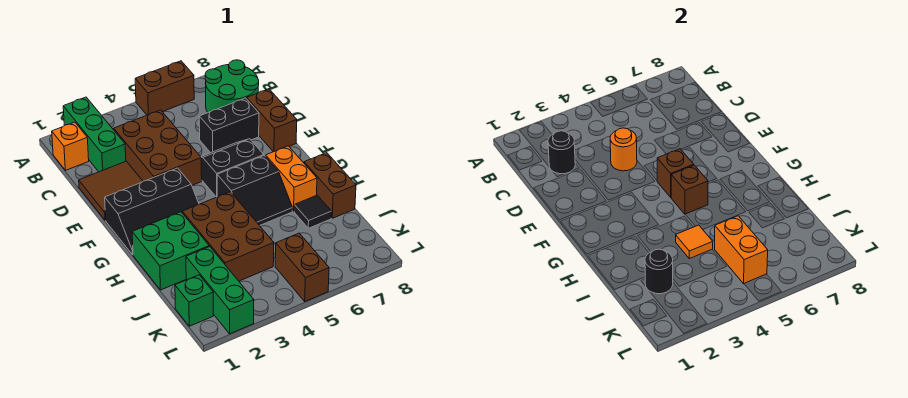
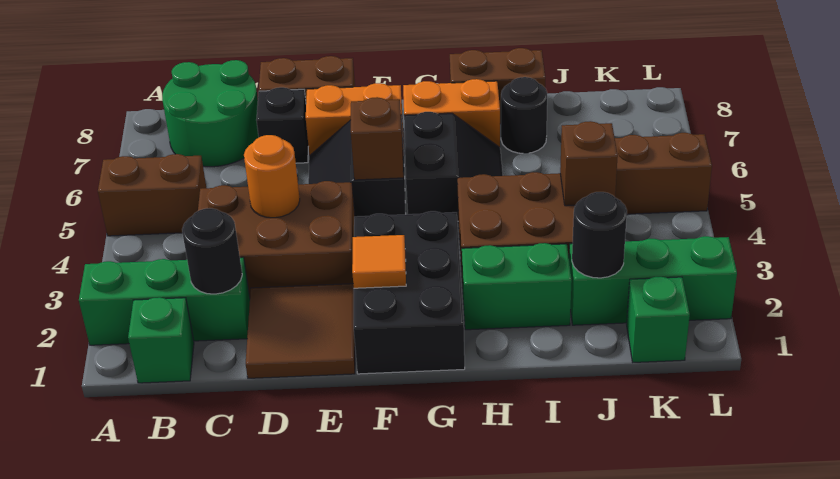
brown brick A5:A6 level 1 -> brown brick A5:B5 level 1
orange brick B1 level 1 -> green brick B1 level 1
black brick D6:D7 level 1 -> black brick D7 level 1
black slope F1:G3 level 1 top F -> black brick F1:G3 level 1
brown brick G5 level 2 -> brown brick J4 level 2
green brick H1:I2 level 1 -> green brick H2:I2 level 1
orange tile I4 level 2 -> orange tile F2 level 2
black tile I7 level 1 -> black round brick I7 level 1
orange brick J5:K5 level 2 -> orange brick E7:F7 level 1

